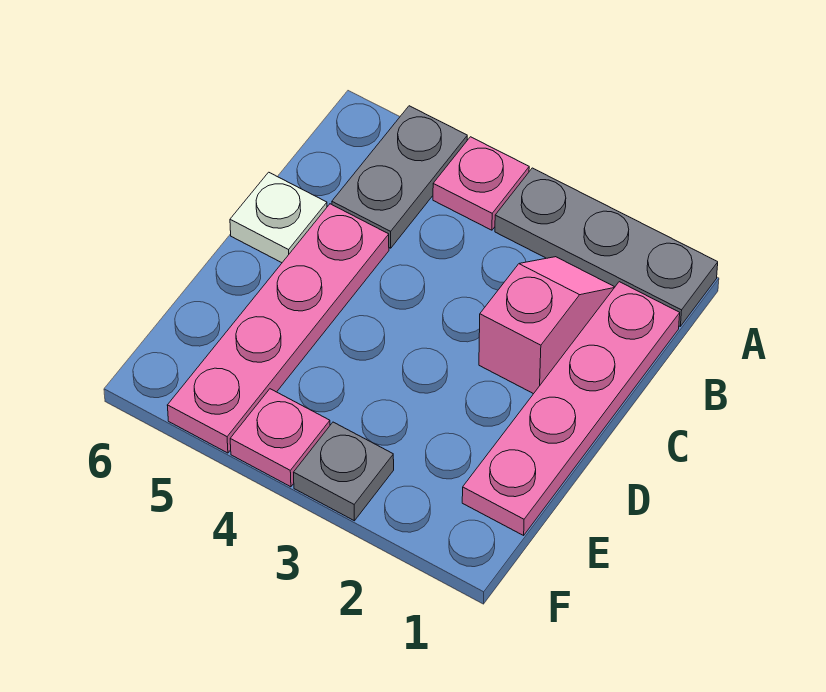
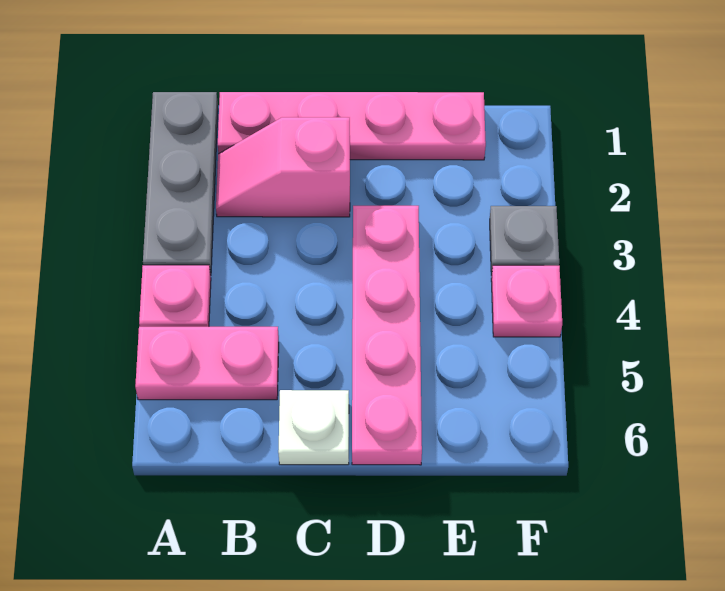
grey plate A5:B5 level 1 -> pink plate A5:B5 level 1
pink plate C5:F5 level 1 -> pink plate D3:D6 level 1

